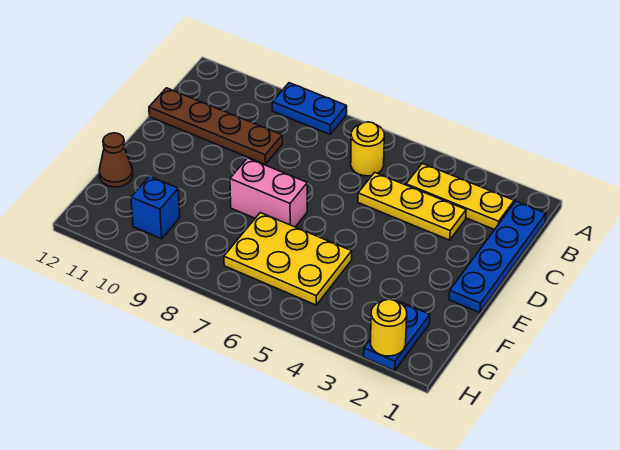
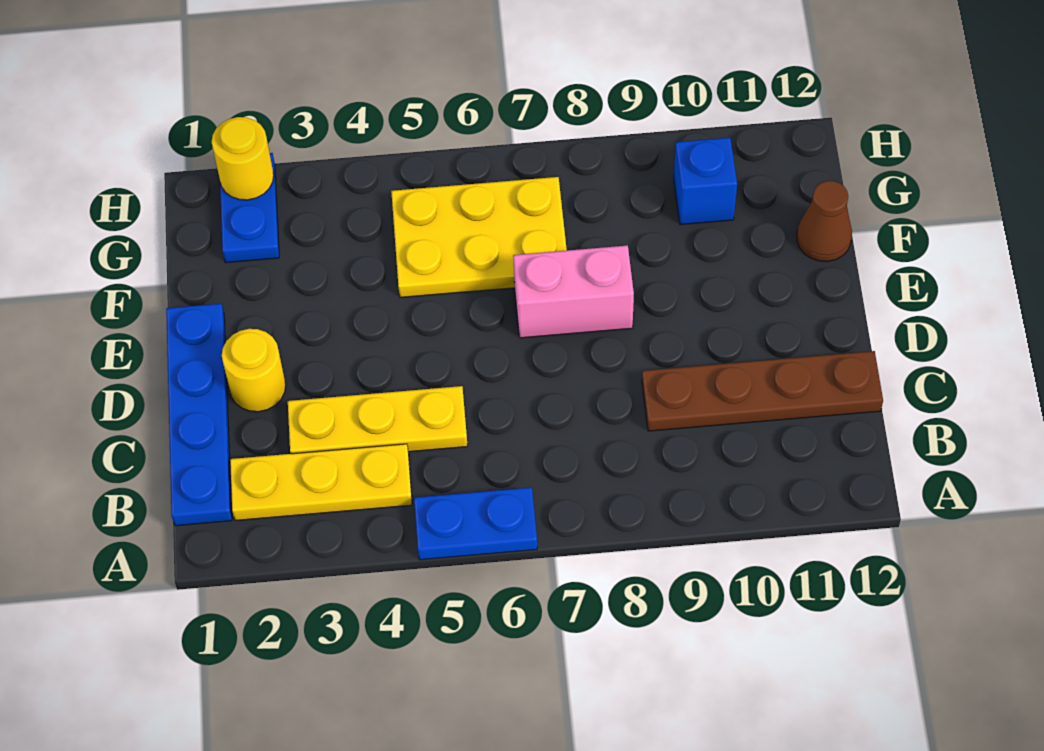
blue plate A8:A9 level 1 -> blue plate A5:A6 level 1
yellow round brick B6 level 1 -> yellow round brick D2 level 1

